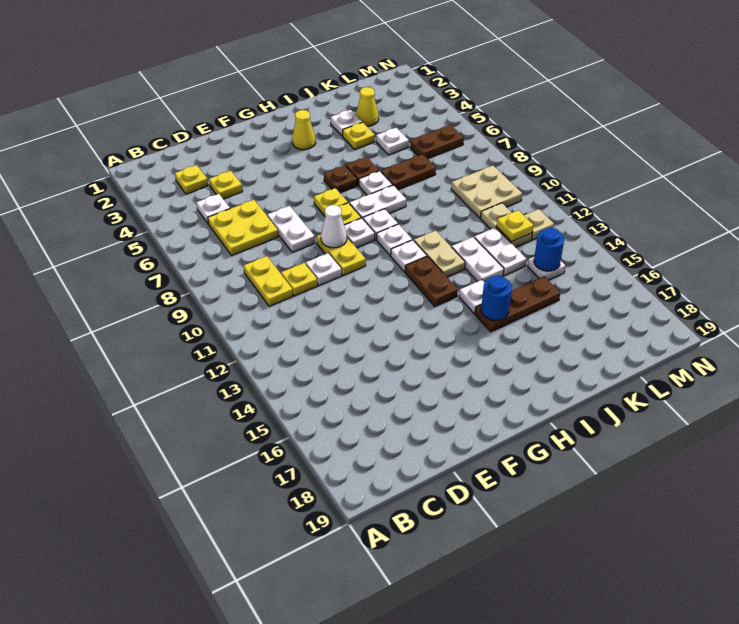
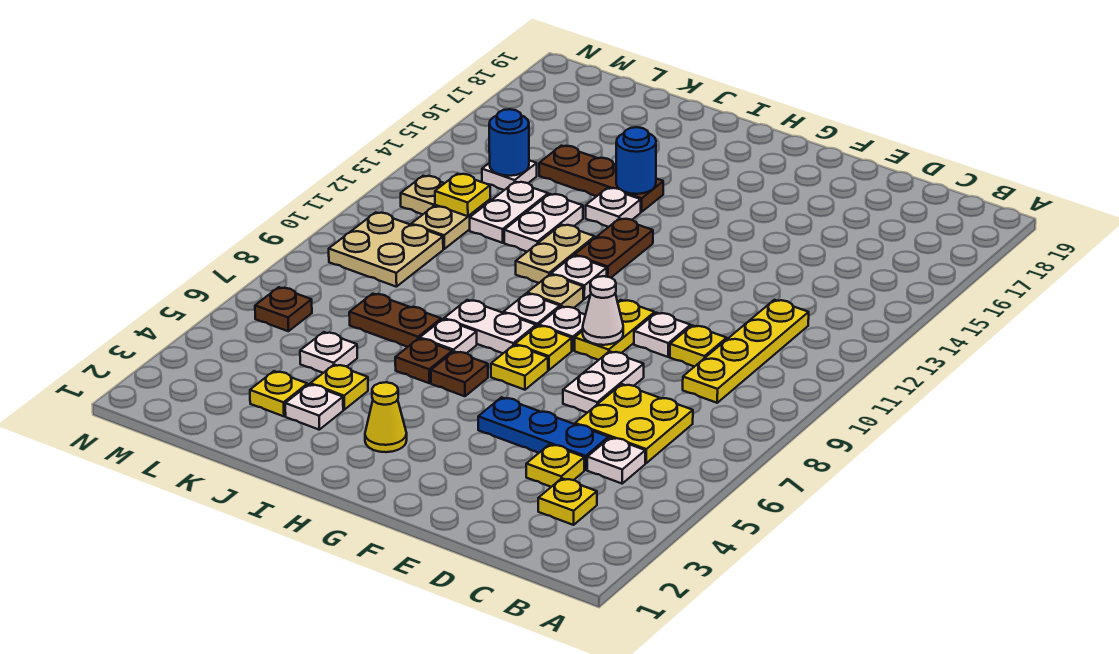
yellow plate C9:C10 level 1 -> yellow plate C9:C12 level 1
none -> blue plate D5:F5 level 1
white plate H10 level 1 -> tan plate H10 level 1
yellow cone K3 level 1 -> yellow plate K3 level 1
brown plate L6:M6 level 1 -> brown plate M6 level 1

